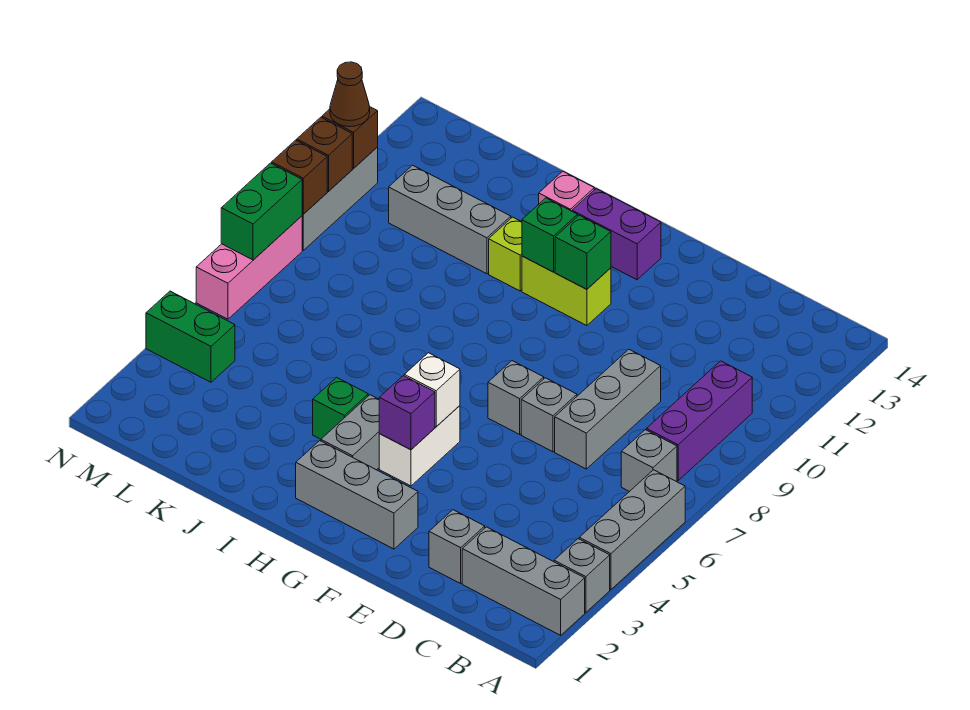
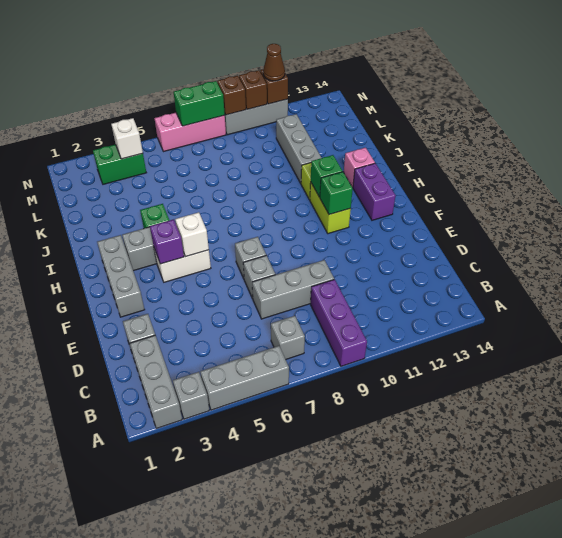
purple brick B8:B10 level 1 -> purple brick A9:C9 level 1
green brick M4:N4 level 1 -> green brick M3:M4 level 1
none -> white brick M4 level 2

